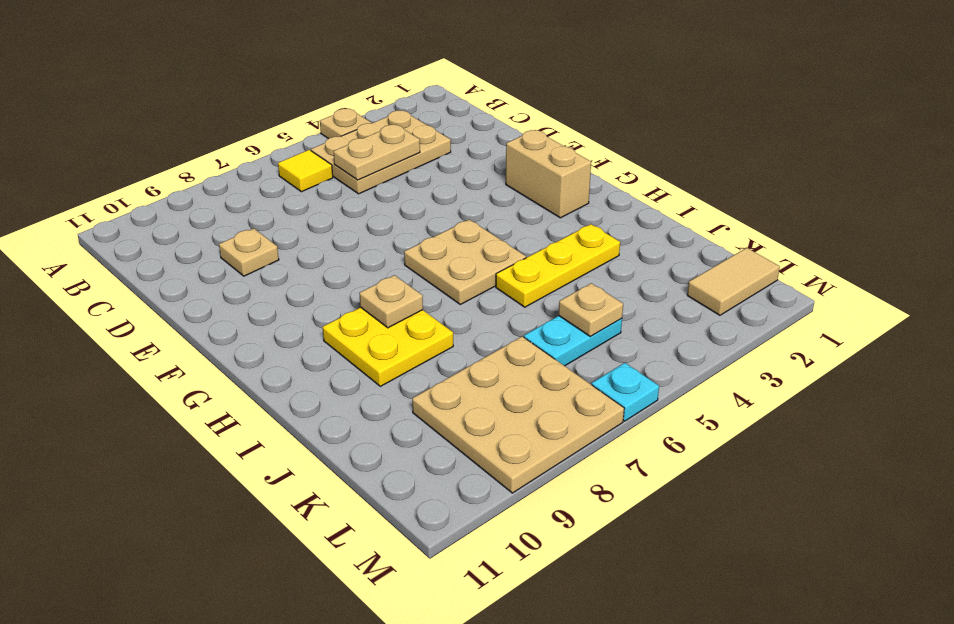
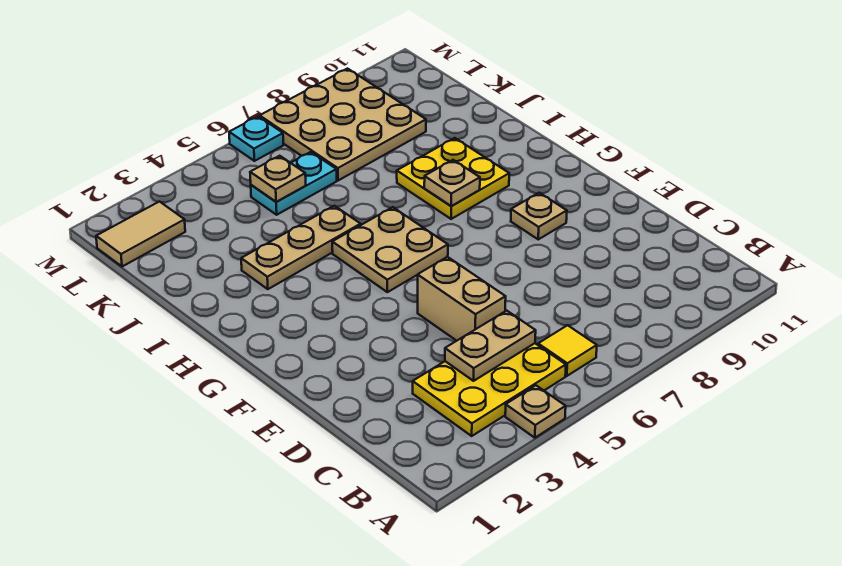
tan plate B3:C5 level 1 -> yellow plate B3:C5 level 1
tan plate D9 level 1 -> tan plate F9 level 1
tan brick F2:G2 level 1 -> tan brick D5:E5 level 1
yellow plate I3:I5 level 1 -> tan plate I3:I5 level 1

